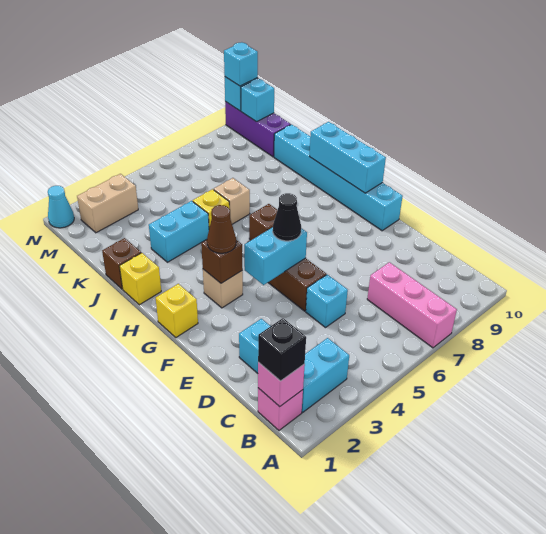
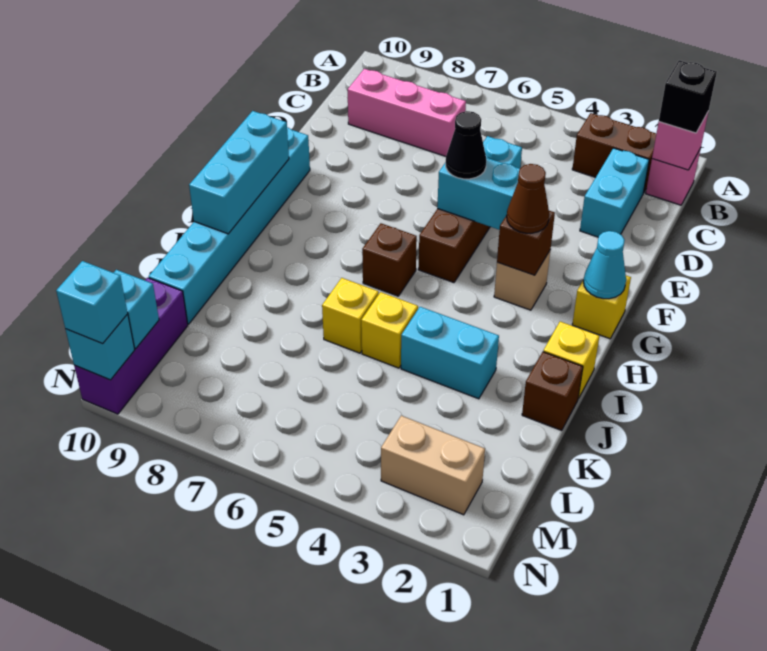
pink brick A7:C7 level 1 -> pink brick C7:C9 level 1
cyan brick B2:B3 level 1 -> brown brick B2:B3 level 1
tan brick J6 level 1 -> yellow brick J6 level 1
cyan cone N1 level 1 -> cyan cone G1 level 2

